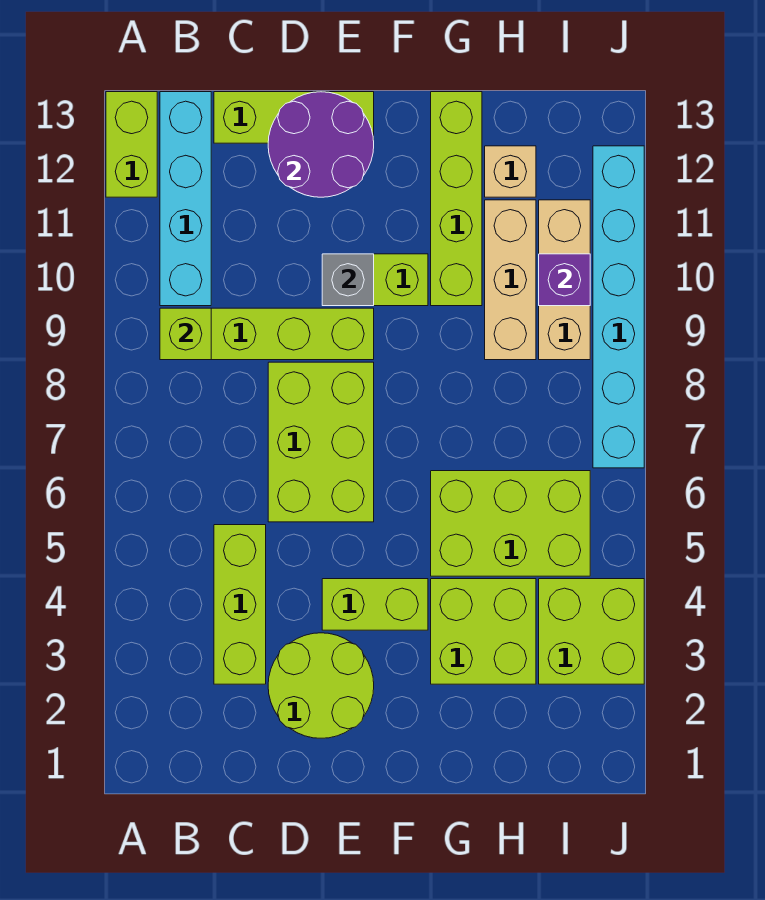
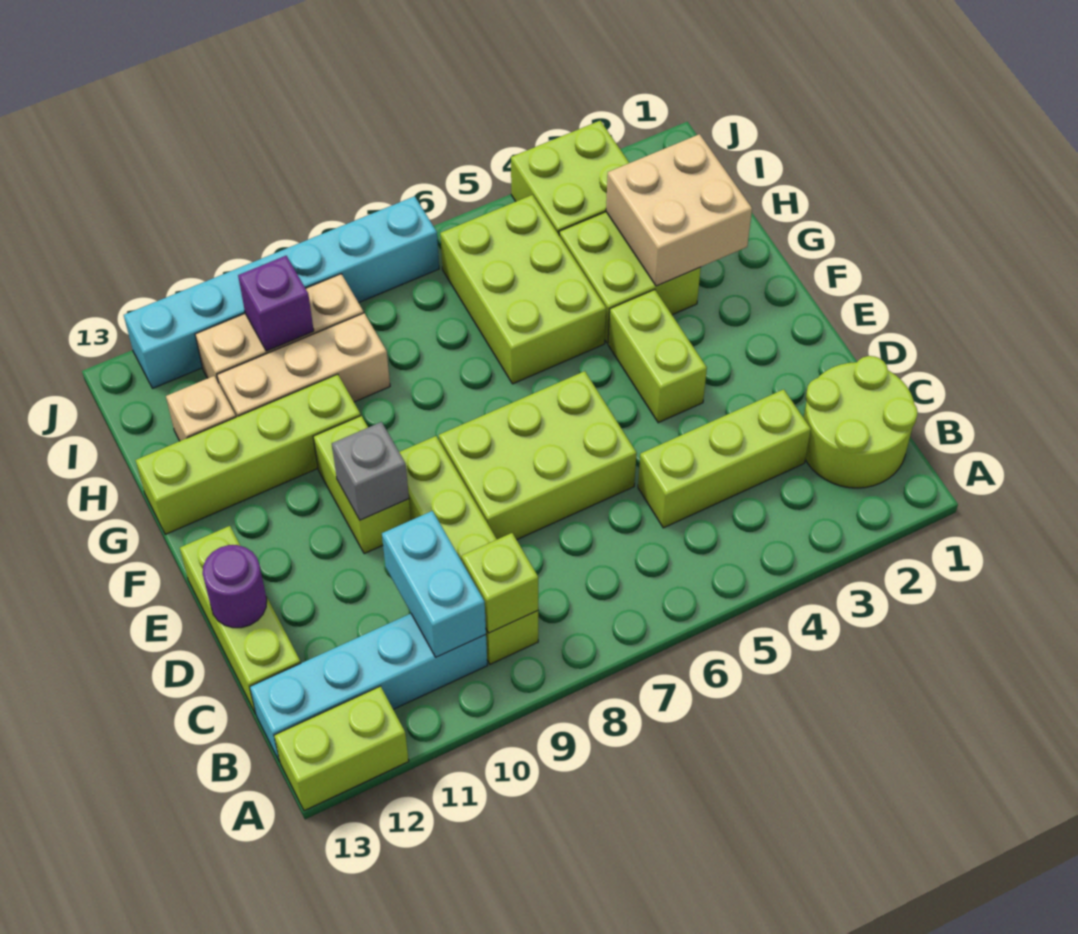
none -> cyan brick B10:C10 level 2
lime round brick D2:E3 level 1 -> lime round brick B1:C2 level 1
purple round brick D12:E13 level 2 -> purple round brick D13 level 2
none -> tan brick G2:H3 level 2

